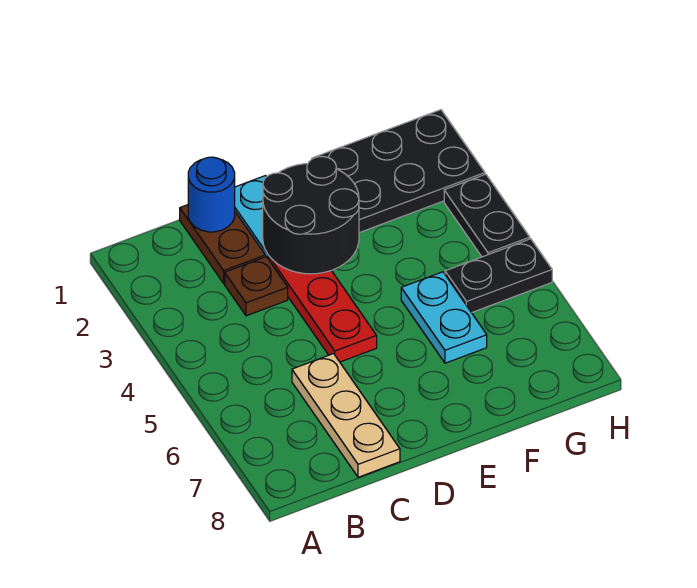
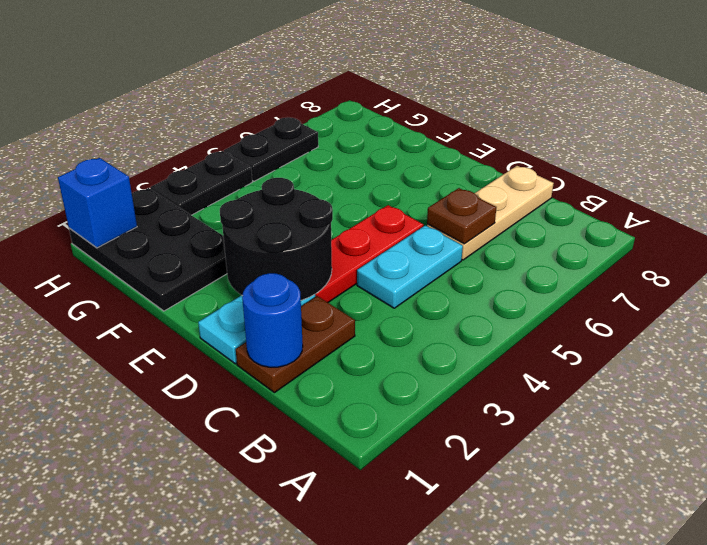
brown plate C3 level 1 -> brown plate C6 level 2
cyan plate F5:F6 level 1 -> cyan plate C4:C5 level 1
black plate G5:H5 level 1 -> black plate H5:H6 level 1
none -> blue brick H1 level 2

